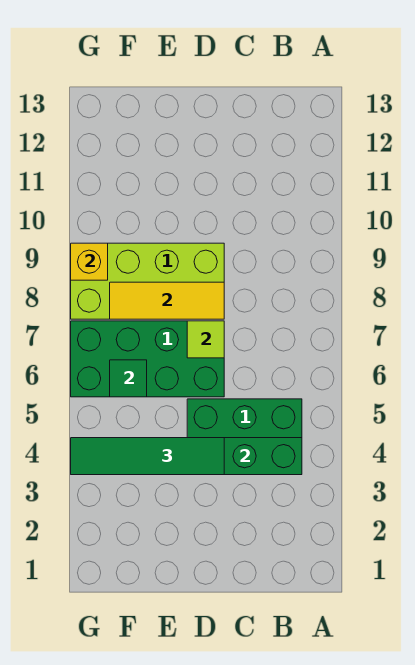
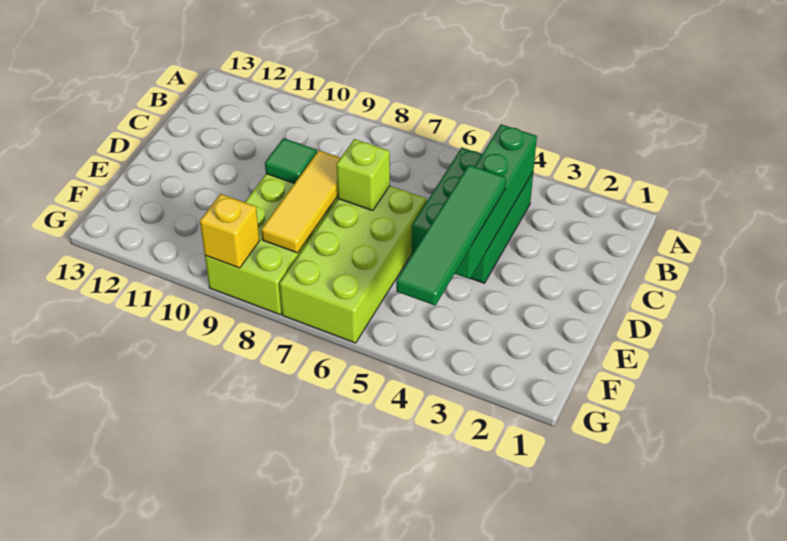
green brick D6:G7 level 1 -> lime brick D6:G7 level 1
lime tile D7 level 2 -> lime brick D7 level 2
green tile F6 level 2 -> green tile D9 level 2

